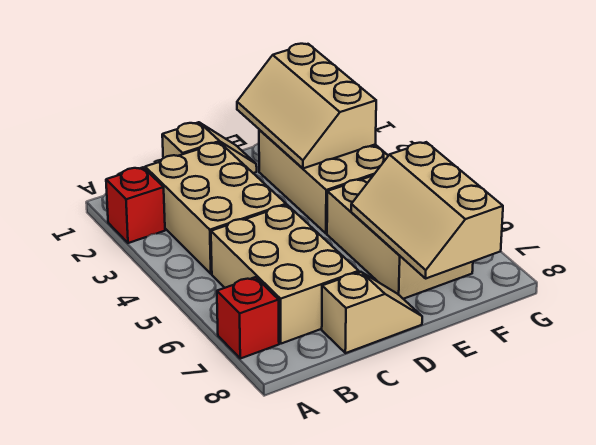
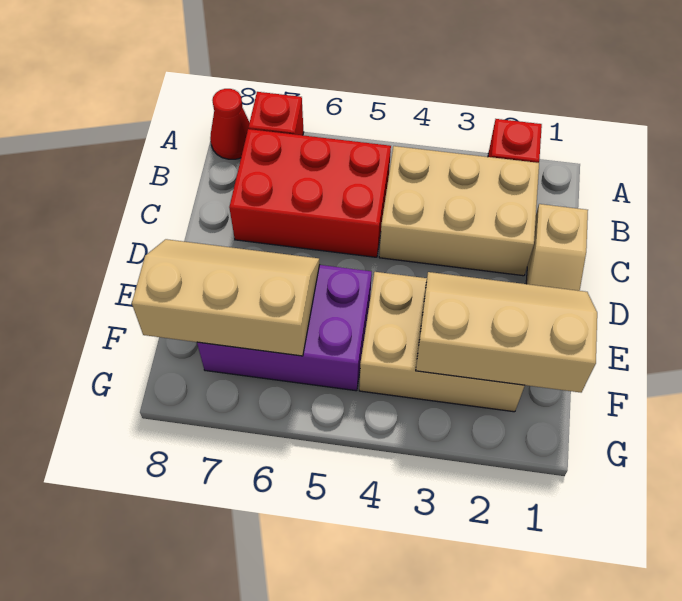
none -> red cone A8 level 1
tan brick B5:C7 level 1 -> red brick B5:C7 level 1
tan slope C8:D8 level 1 top C -> none
tan brick E5:F7 level 1 -> purple brick E5:F7 level 1

